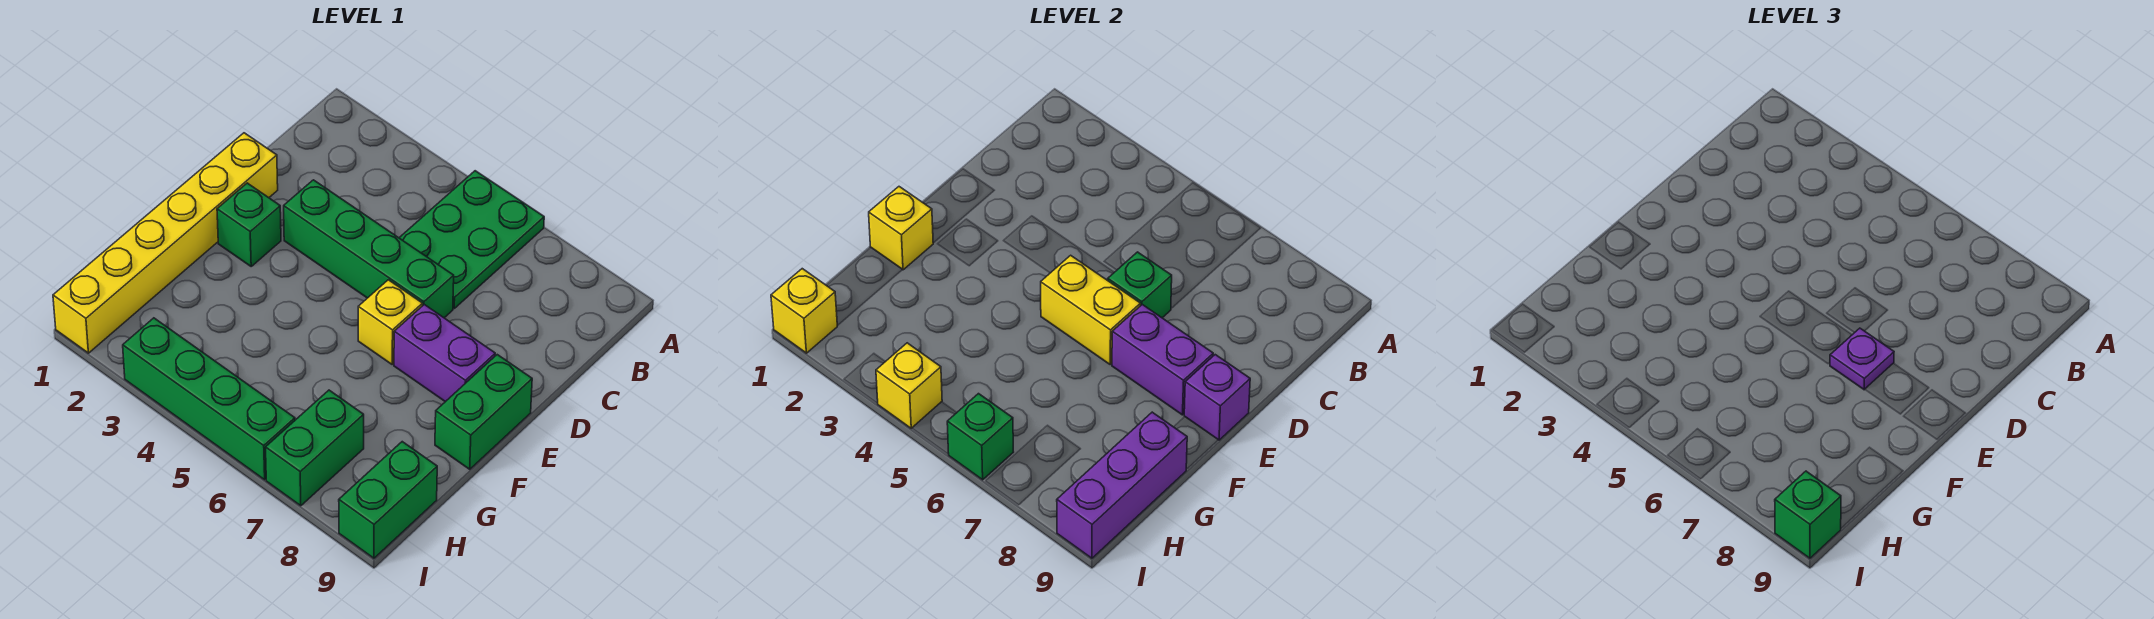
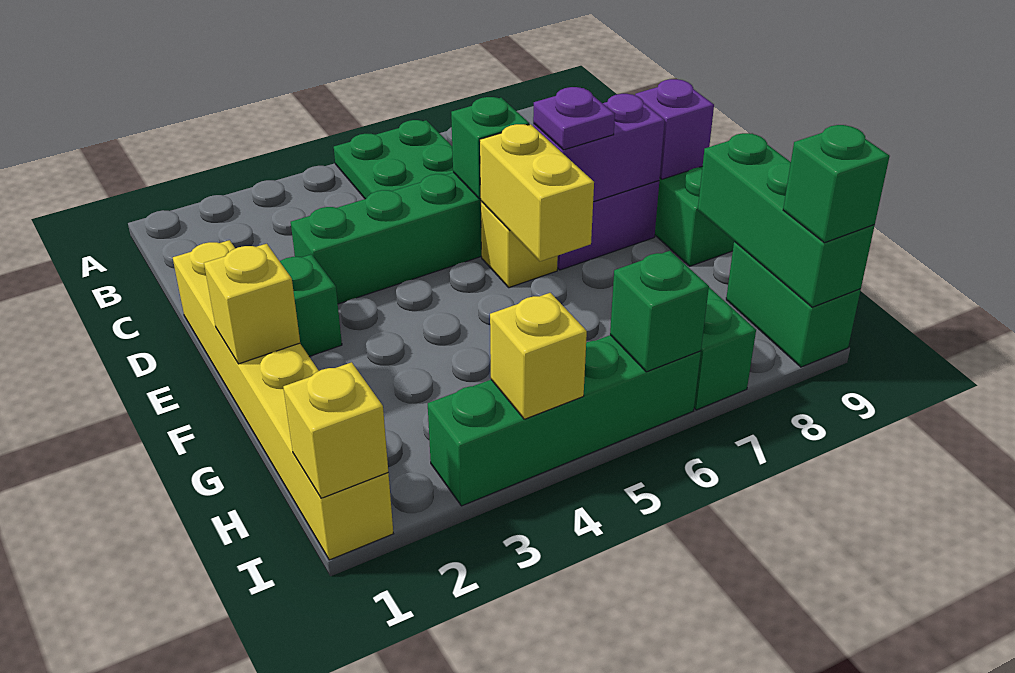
yellow brick E5:E6 level 2 -> yellow brick E6:F6 level 2
purple brick G9:I9 level 2 -> green brick G9:I9 level 2

